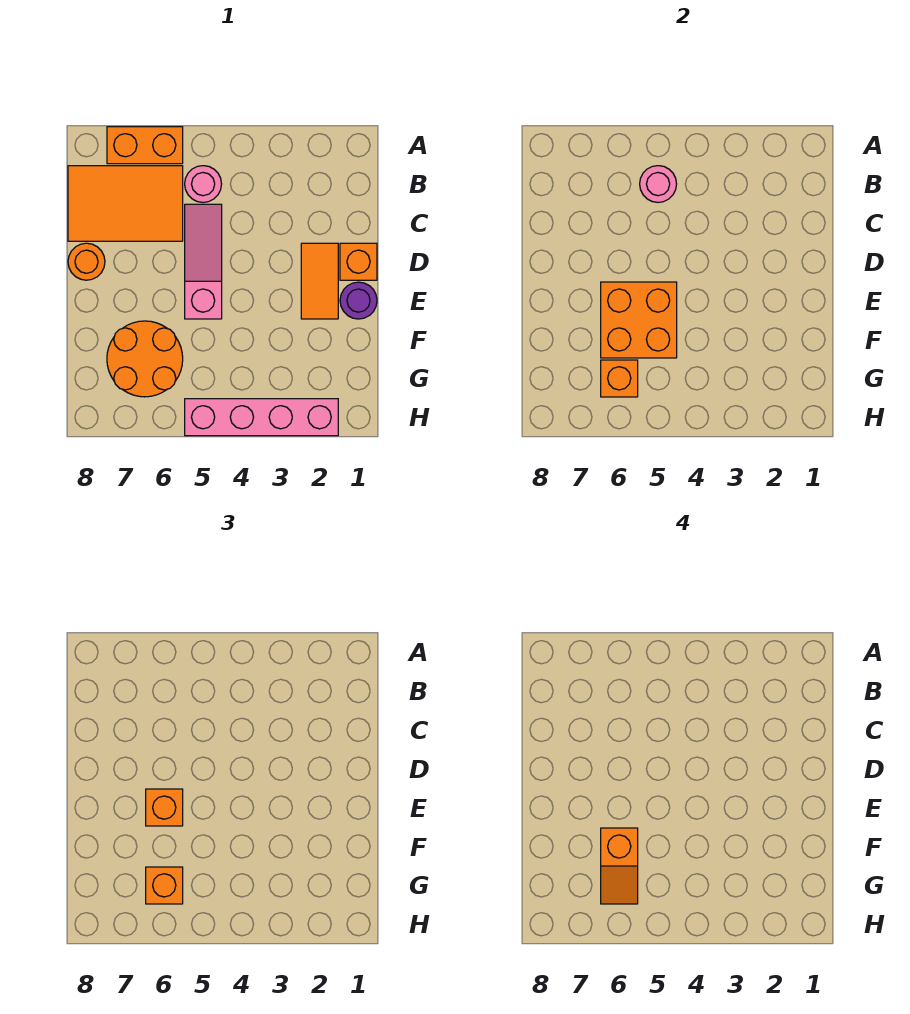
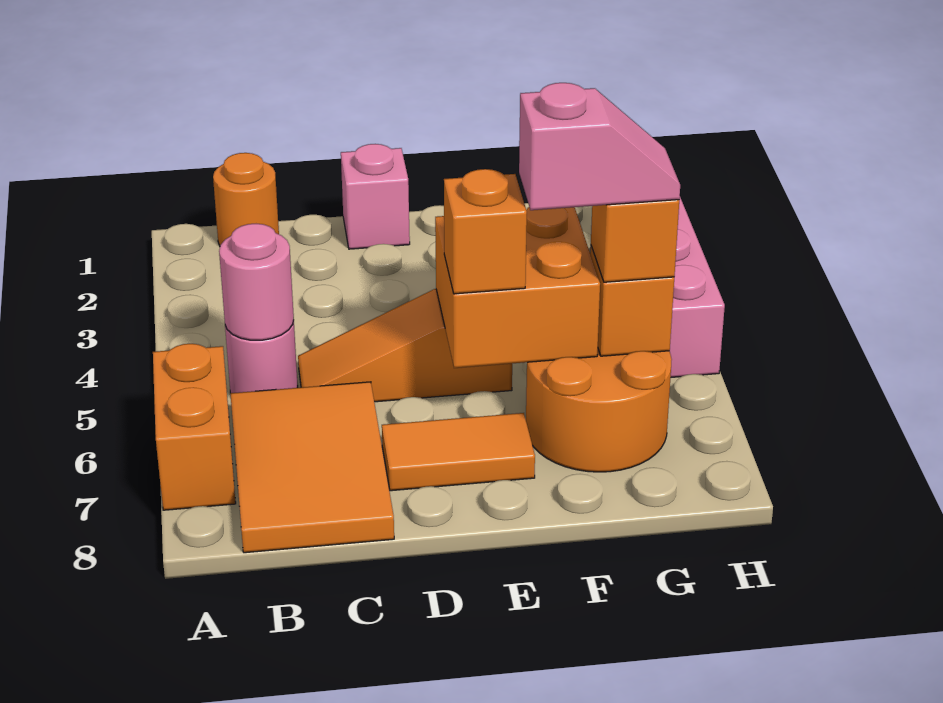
pink slope C5:E5 level 1 top E -> orange slope C5:E5 level 1 top E
orange brick D1 level 1 -> pink brick D1 level 1
orange tile D2:E2 level 1 -> orange tile D7:E7 level 1
orange round brick D8 level 1 -> orange round brick B1 level 1
purple round brick E1 level 1 -> none
orange slope F6:G6 level 4 top F -> pink slope F6:G6 level 4 top F

